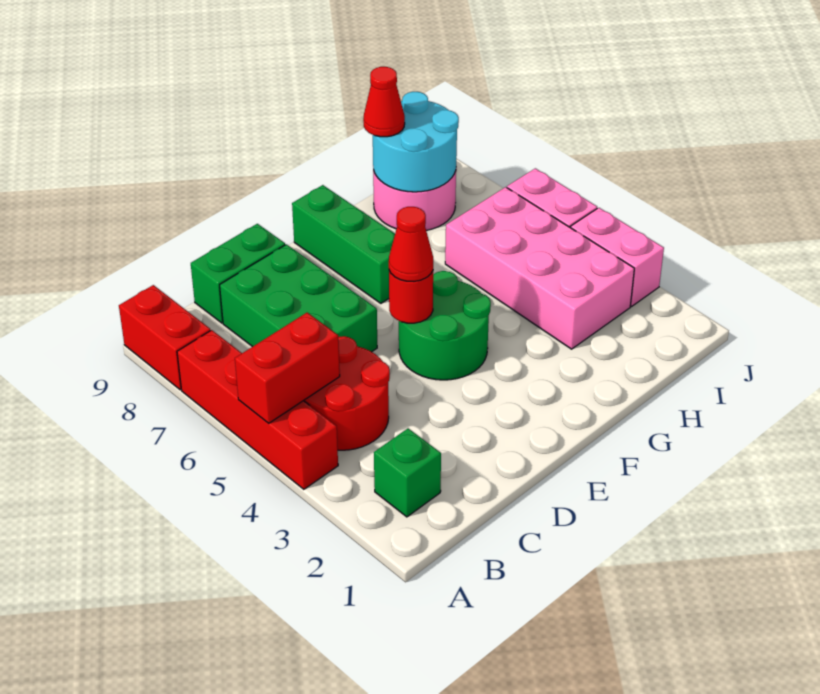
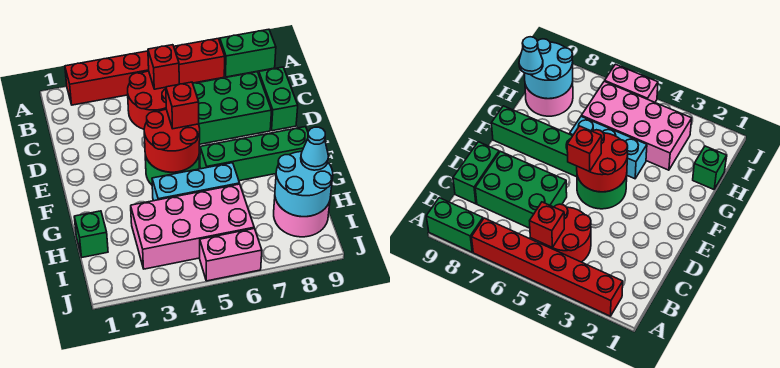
red brick A4:A7 level 1 -> red brick A2:A7 level 1
red brick A5:B5 level 2 -> red brick B5 level 2
red brick A8:A9 level 1 -> green brick A8:A9 level 1
green brick B2 level 1 -> green brick H1 level 1
red round brick E5 level 2 -> red round brick E4:F5 level 2
red cone E5 level 3 -> red brick E5 level 3
green brick F7:F9 level 1 -> green brick F6:F9 level 1
none -> cyan brick G4:G6 level 1
red cone H9 level 3 -> cyan cone H9 level 3
pink brick J3:J4 level 1 -> none

